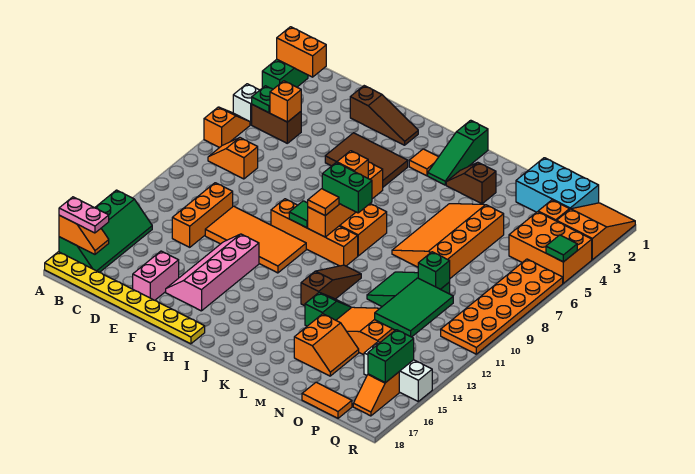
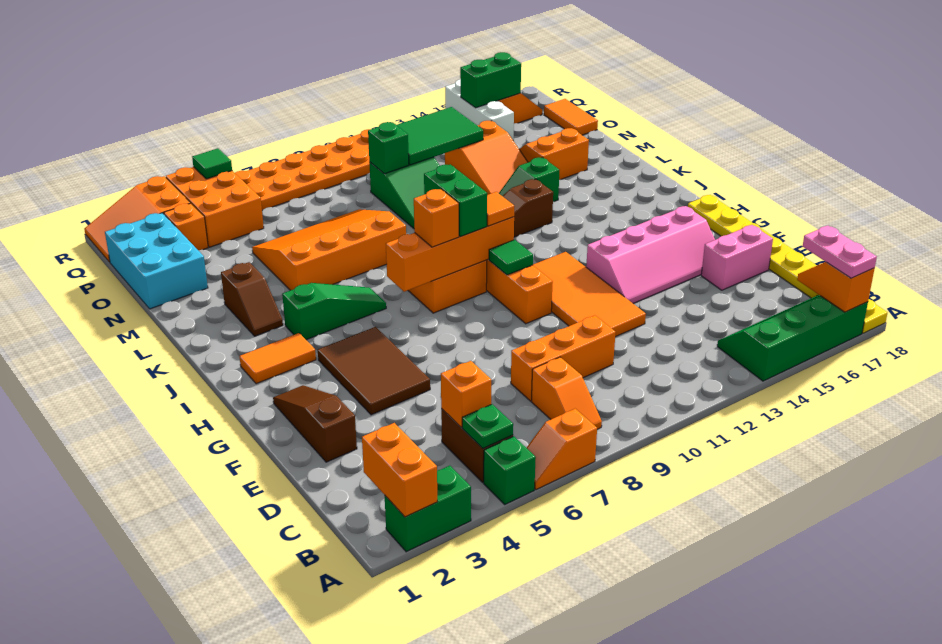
white brick A5 level 1 -> green brick A5 level 1
orange brick D11:D13 level 1 -> orange brick D8:D10 level 1
orange tile I3 level 1 -> orange tile I2:I3 level 1
green slope J1:J3 level 1 top 1 -> green slope J4:J6 level 1 top 4
orange slope L5:N8 level 1 top N -> orange slope L5:N8 level 1 top L

